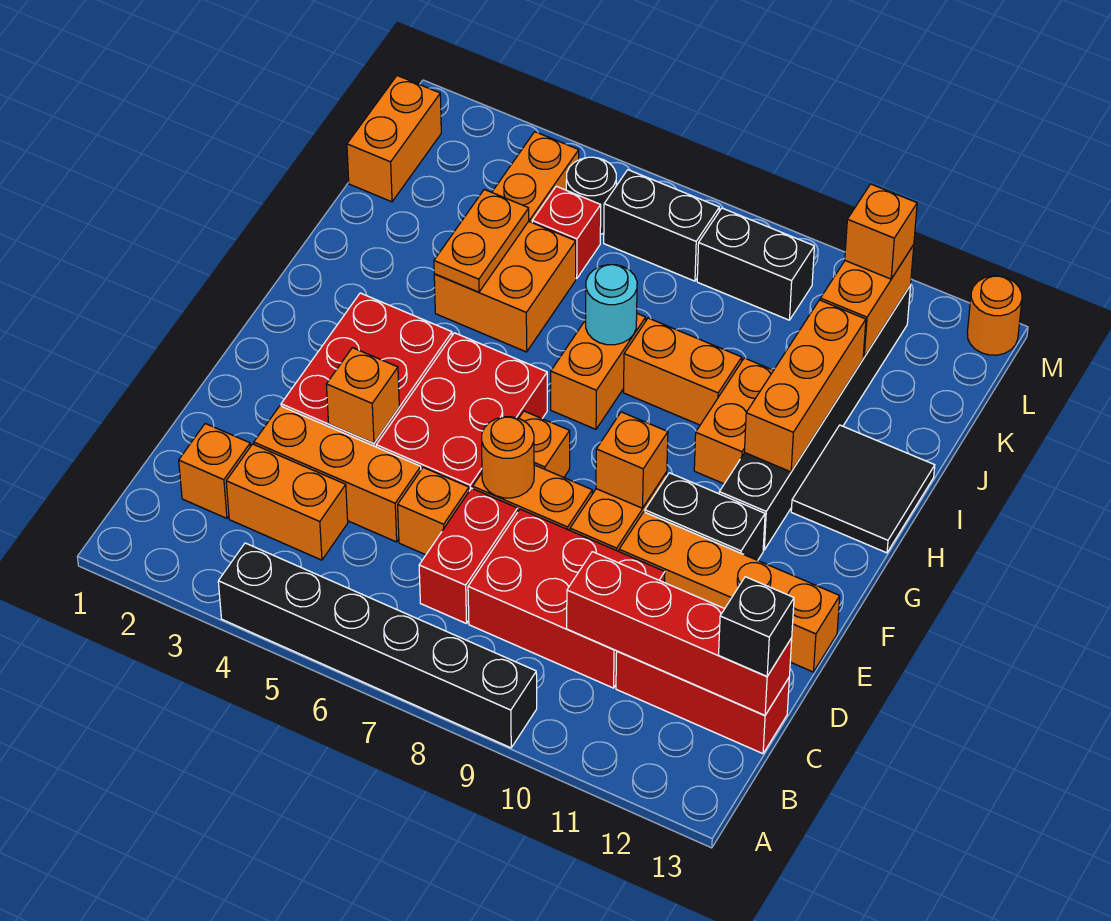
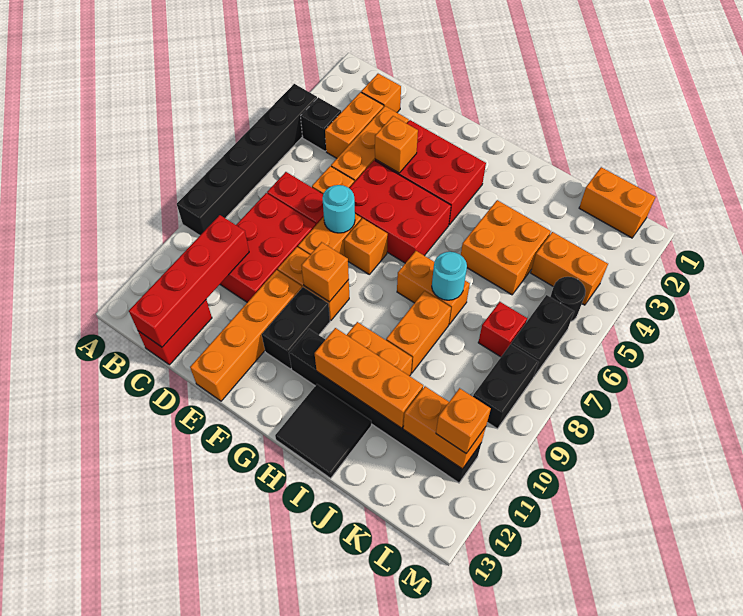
red brick C11:C13 level 1 -> red brick C12:C13 level 1
black brick C13 level 3 -> black brick B4 level 1
orange round brick E7 level 2 -> cyan round brick E7 level 2
orange plate I4:J4 level 2 -> none
red brick K5 level 1 -> red brick K7 level 1
orange round brick M13 level 1 -> none

